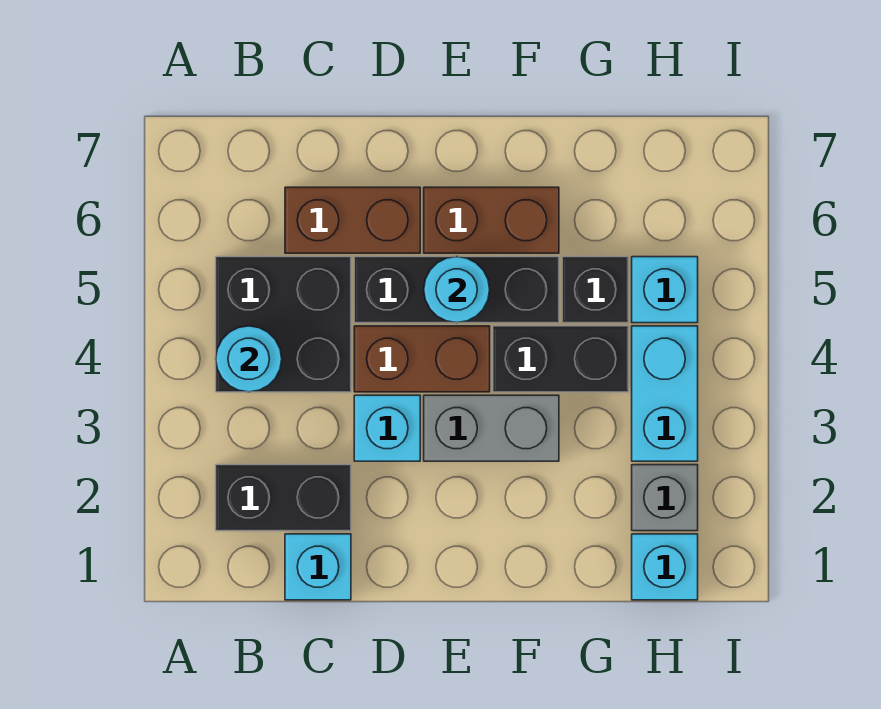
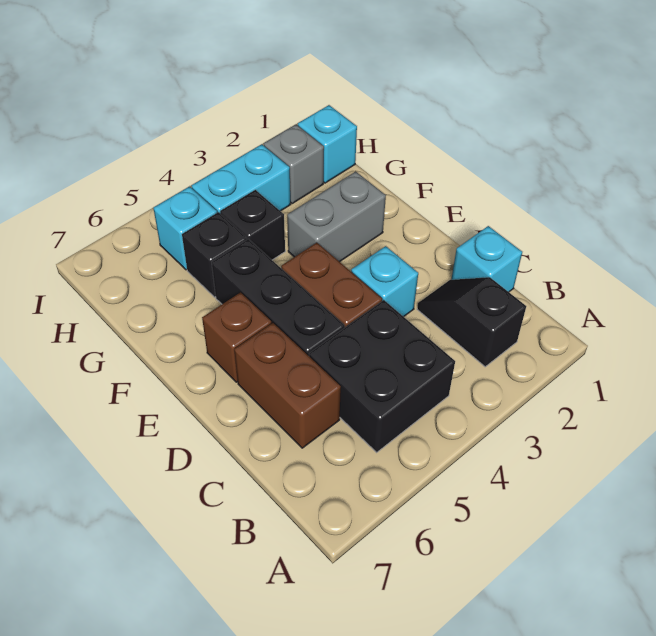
black brick B2:C2 level 1 -> black slope B2:C2 level 1 top B
cyan round brick B4 level 2 -> none
grey brick E3:F3 level 1 -> grey brick F2:F3 level 1
cyan round brick E5 level 2 -> none
brown brick E6:F6 level 1 -> brown brick E6 level 1
black brick F4:G4 level 1 -> black brick G4 level 1

